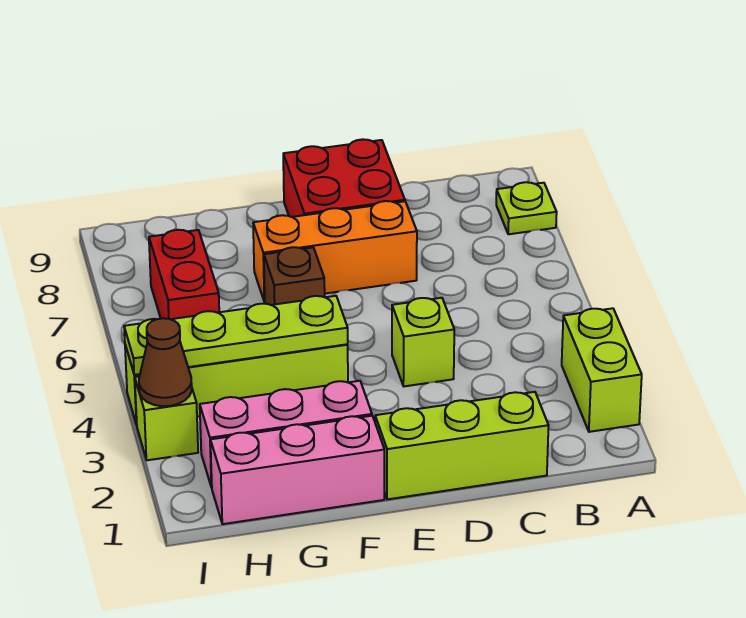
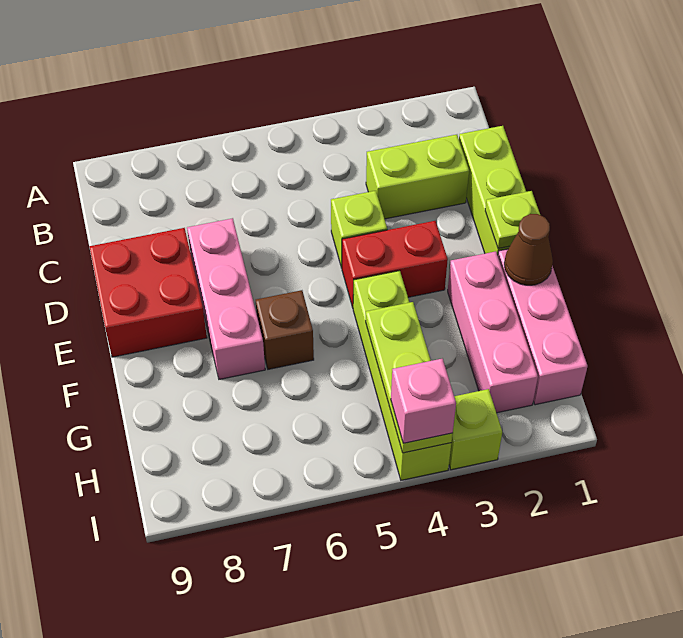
lime brick A2:A3 level 1 -> lime brick C2:C3 level 1
lime plate A8 level 1 -> lime plate E1 level 2
orange brick D7:F7 level 1 -> pink brick D7:F7 level 1
lime plate F4:I4 level 2 -> lime plate G4:I4 level 2
red brick H6:H7 level 1 -> red brick E3:E4 level 1
brown cone I3 level 2 -> brown cone F1 level 2
none -> pink brick I4 level 3

